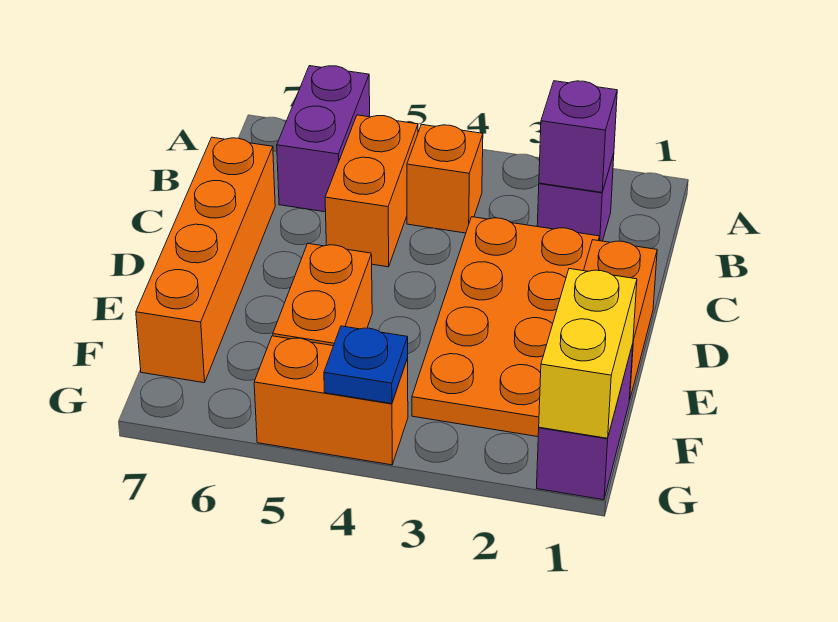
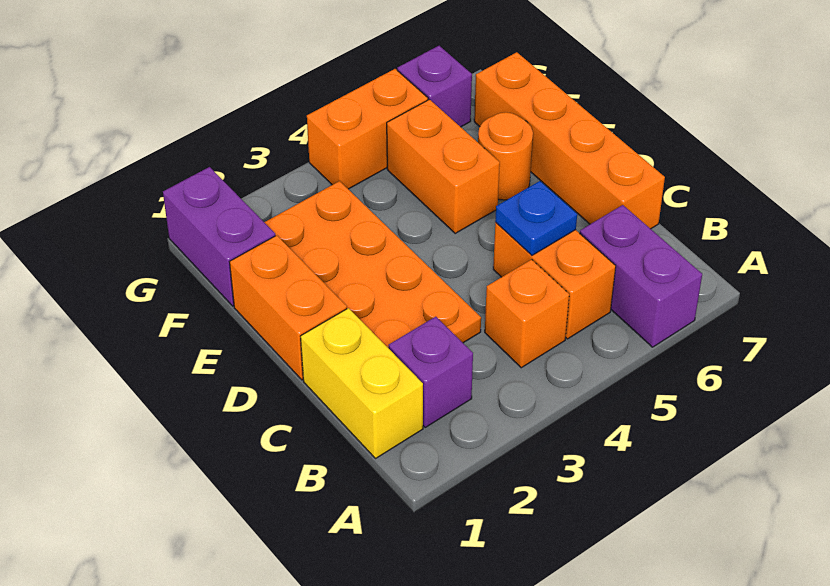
purple brick B2 level 2 -> purple brick G6 level 1
none -> orange round brick E6 level 1
yellow brick F1:G1 level 2 -> yellow brick B1:C1 level 1
blue plate G4 level 2 -> blue plate C5 level 2

